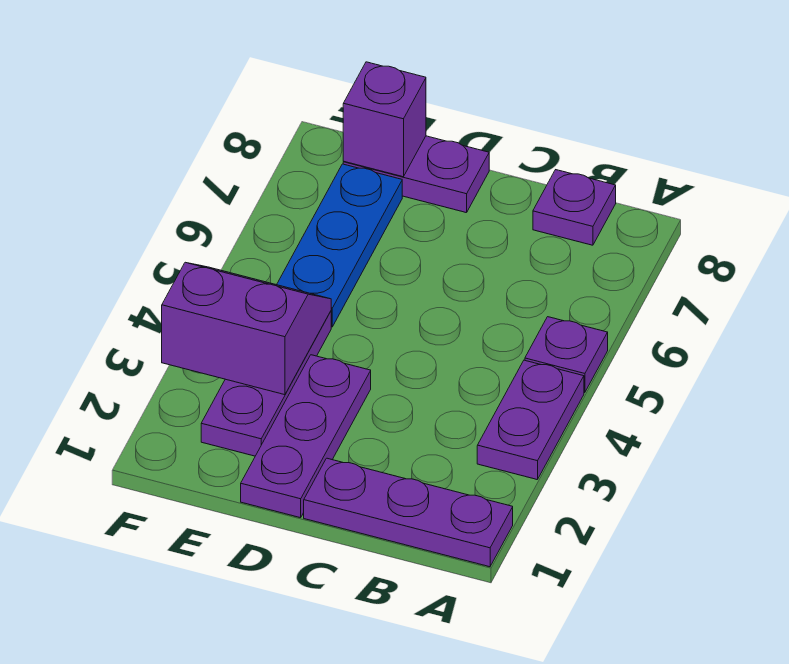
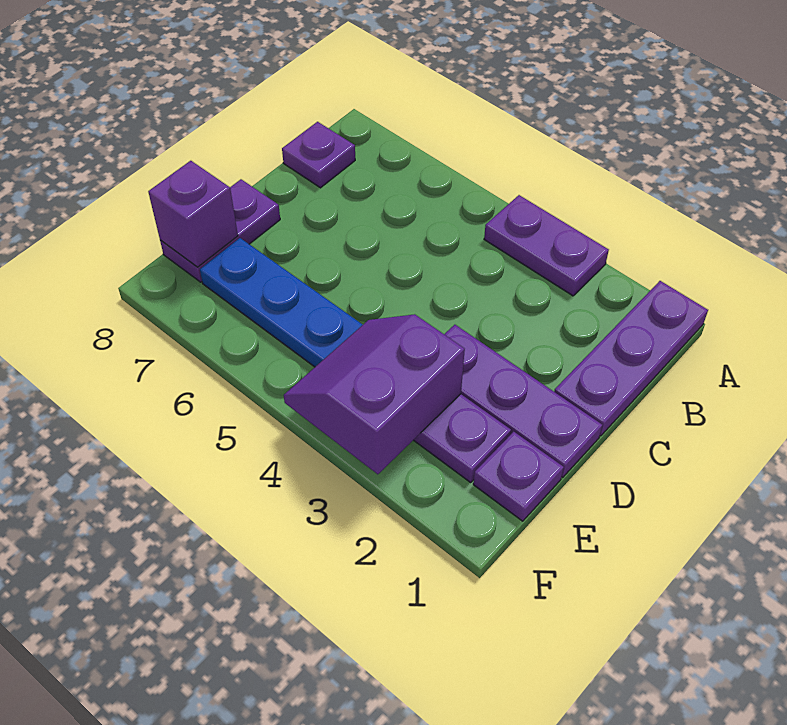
purple plate A5 level 1 -> purple plate E1 level 1

